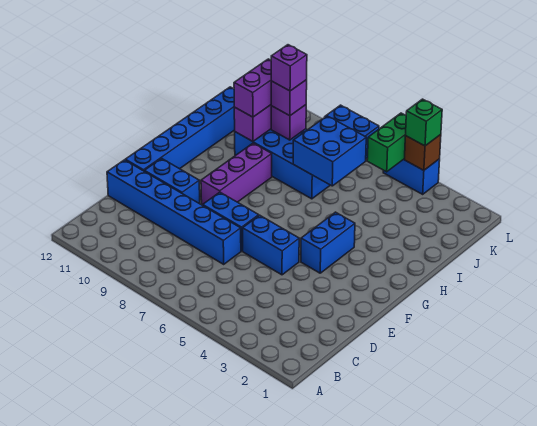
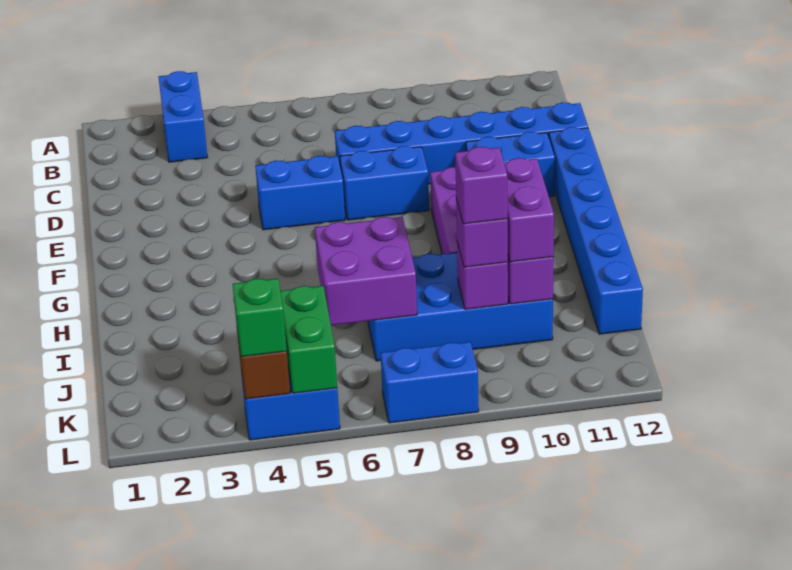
blue brick F4:G4 level 1 -> blue brick A3:B3 level 1
blue brick I6:J7 level 2 -> purple brick I6:J7 level 2

